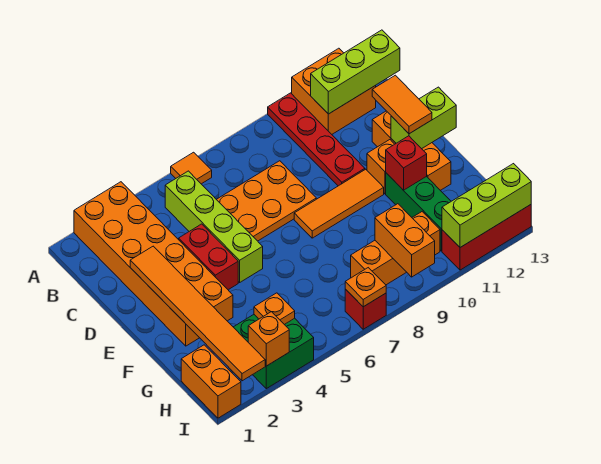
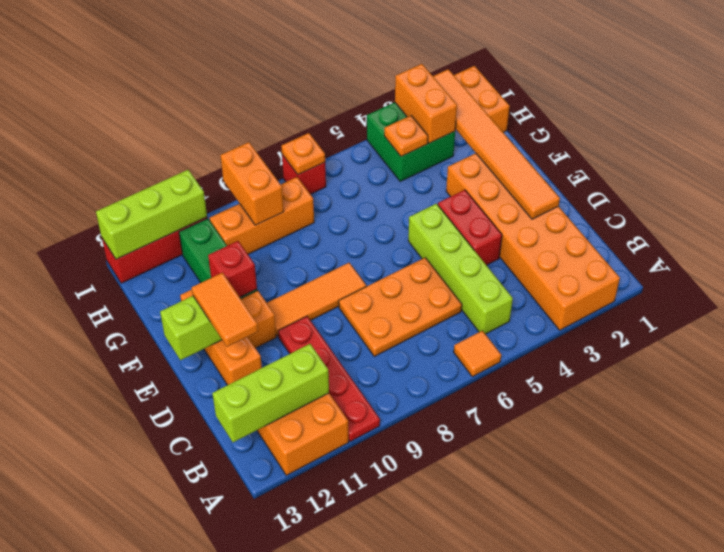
orange brick I3 level 2 -> orange brick H3:I3 level 2

